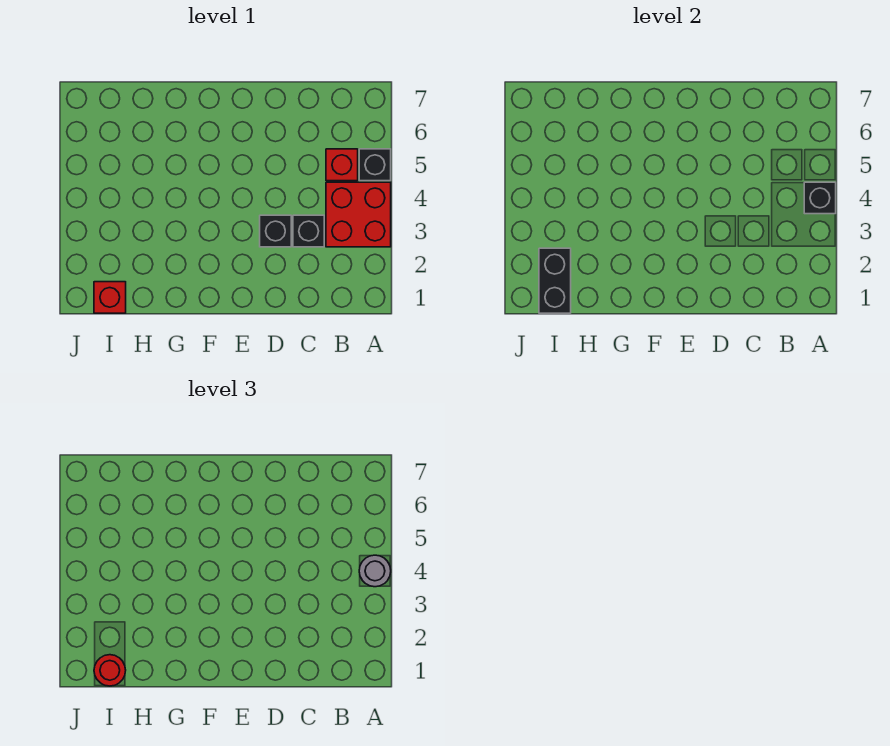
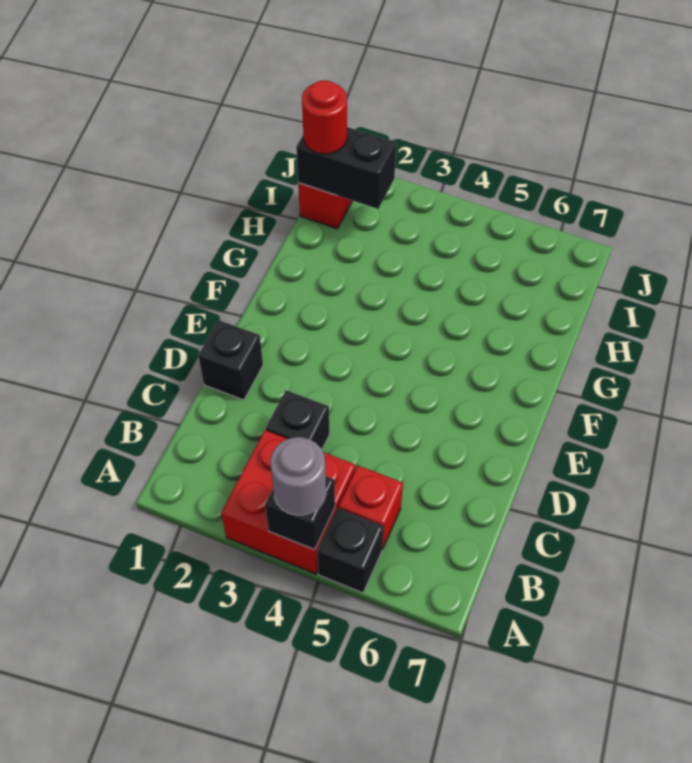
black brick D3 level 1 -> black brick D1 level 1

